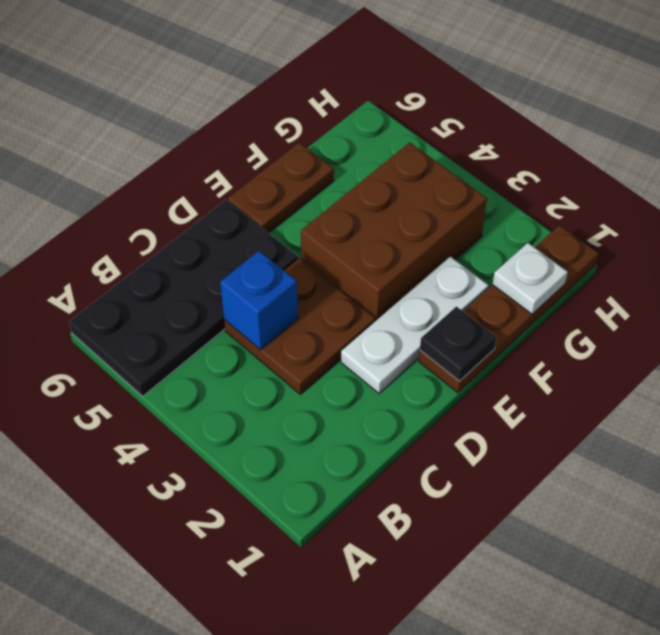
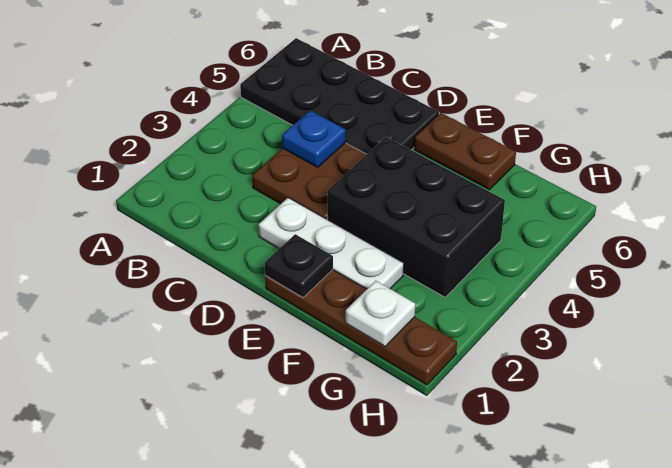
blue brick C4 level 2 -> blue plate C4 level 2
brown brick E3:G4 level 1 -> black brick E3:G4 level 1

